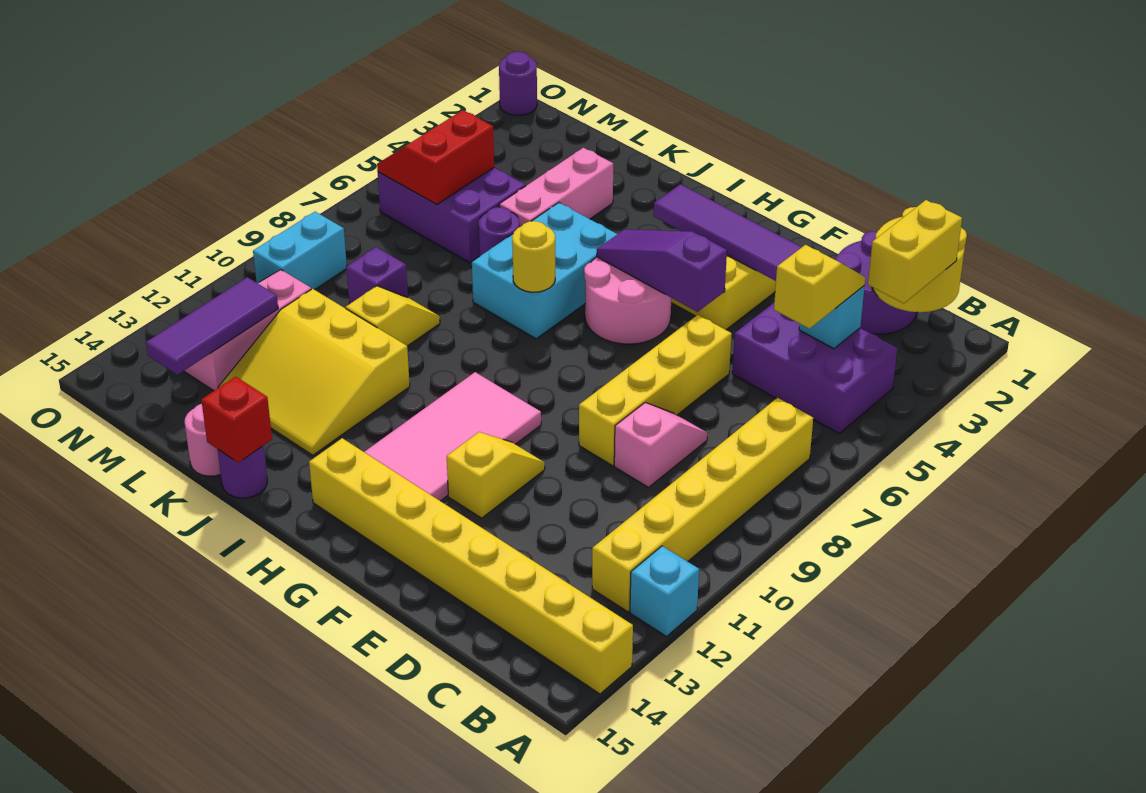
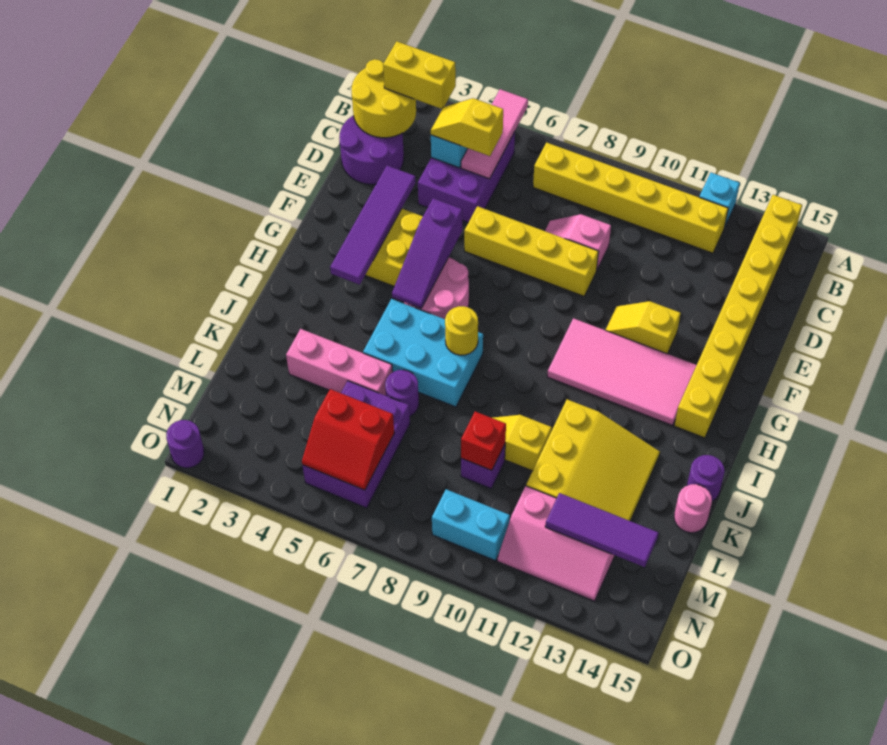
none -> pink tile A5:C5 level 2
red brick J15 level 2 -> red brick L9 level 2

